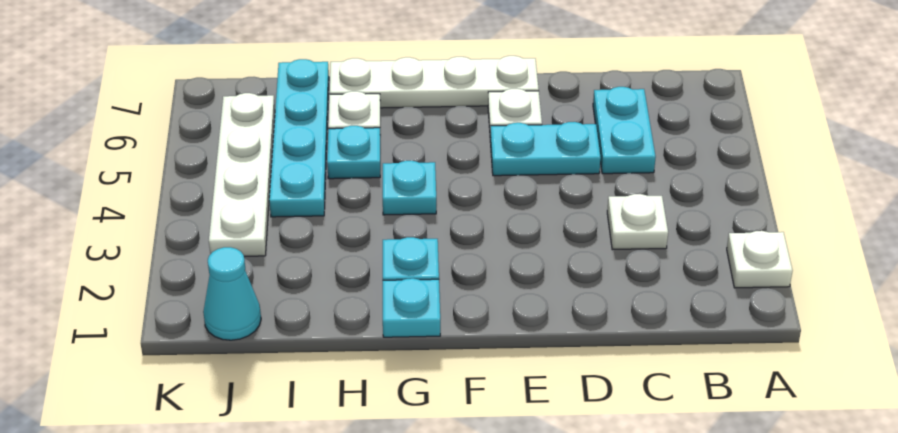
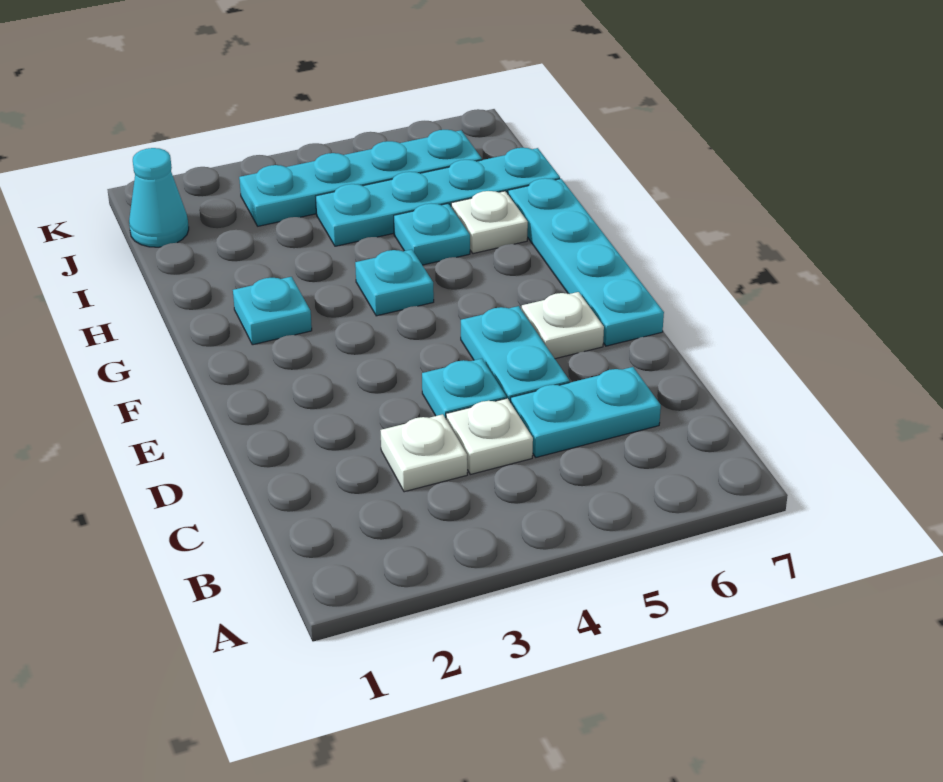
white plate A2 level 1 -> white plate C4 level 1
white plate E7:H7 level 1 -> cyan plate E7:H7 level 1
cyan plate G1 level 1 -> cyan plate D4 level 1
white plate J3:J6 level 1 -> cyan plate J3:J6 level 1

